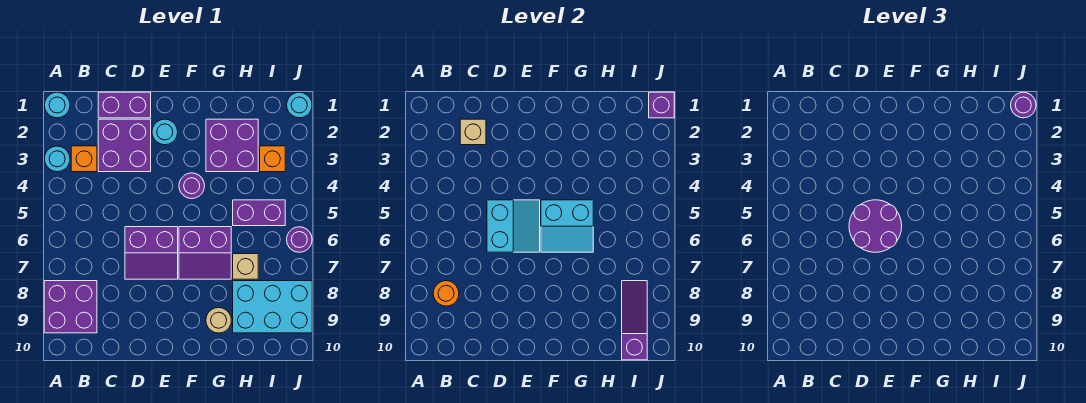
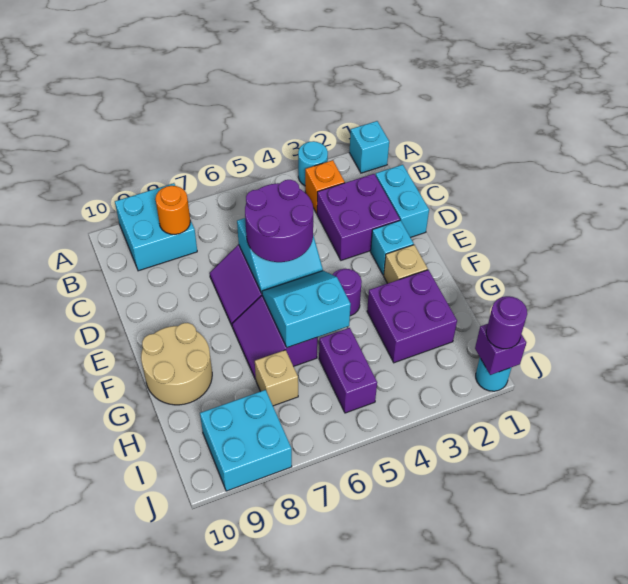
cyan round brick A1 level 1 -> cyan brick A1 level 1
purple brick A8:B9 level 1 -> cyan brick A8:B9 level 1
purple brick C1:D1 level 1 -> cyan brick C1:D1 level 1
tan brick C2 level 2 -> tan brick F2 level 1
cyan round brick E2 level 1 -> cyan brick E2 level 1
cyan slope F5:G6 level 2 top 5 -> cyan slope F5:G6 level 2 top G
tan round brick G9 level 1 -> tan round brick F9:G10 level 1
cyan brick H8:J9 level 1 -> cyan brick I8:J9 level 1
orange brick I3 level 1 -> none
purple slope I8:I10 level 2 top 10 -> none
purple round brick J6 level 1 -> none

